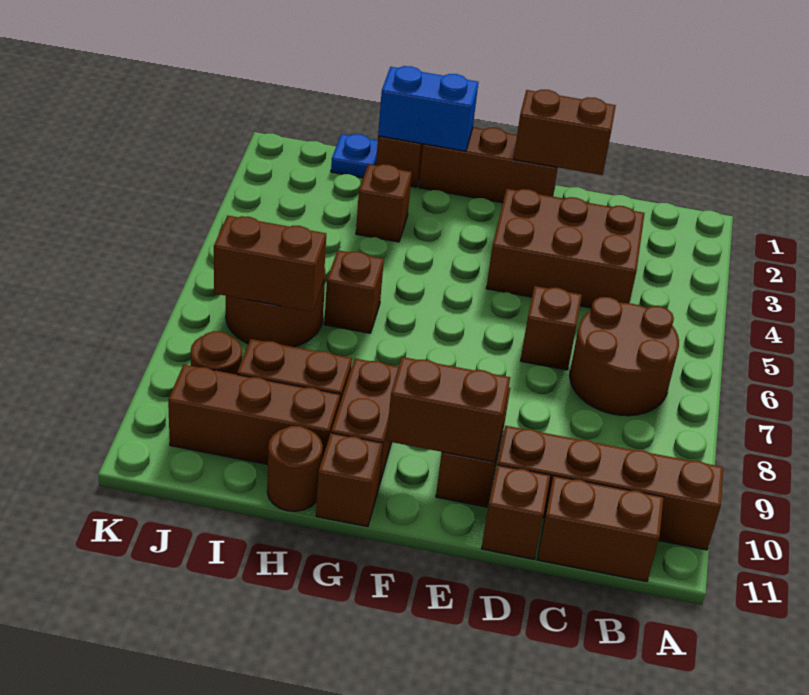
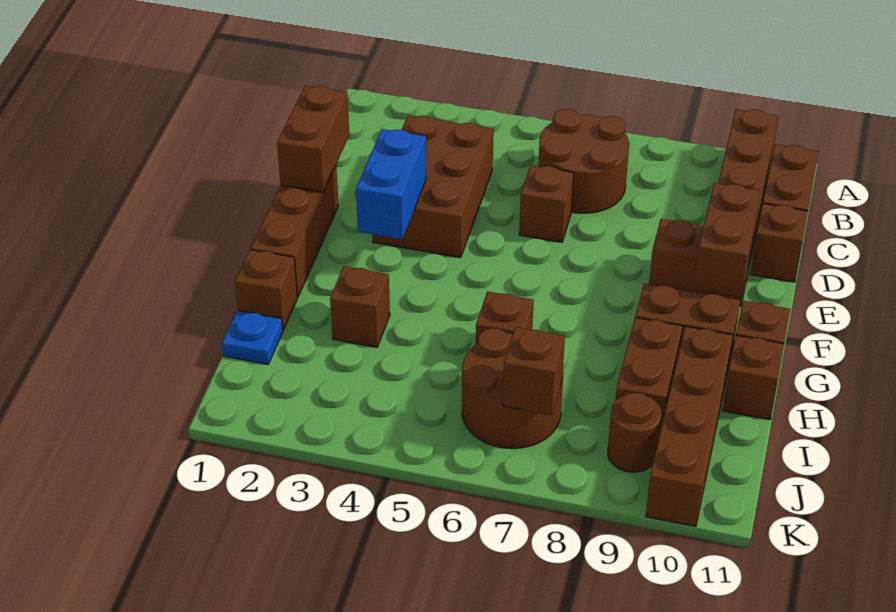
blue brick G1:H1 level 2 -> blue brick E3:F3 level 2
brown brick H10:J10 level 1 -> brown brick H10:K10 level 1
brown round brick H11 level 1 -> brown brick H11 level 1
brown brick I7:J7 level 2 -> brown brick J7 level 2

